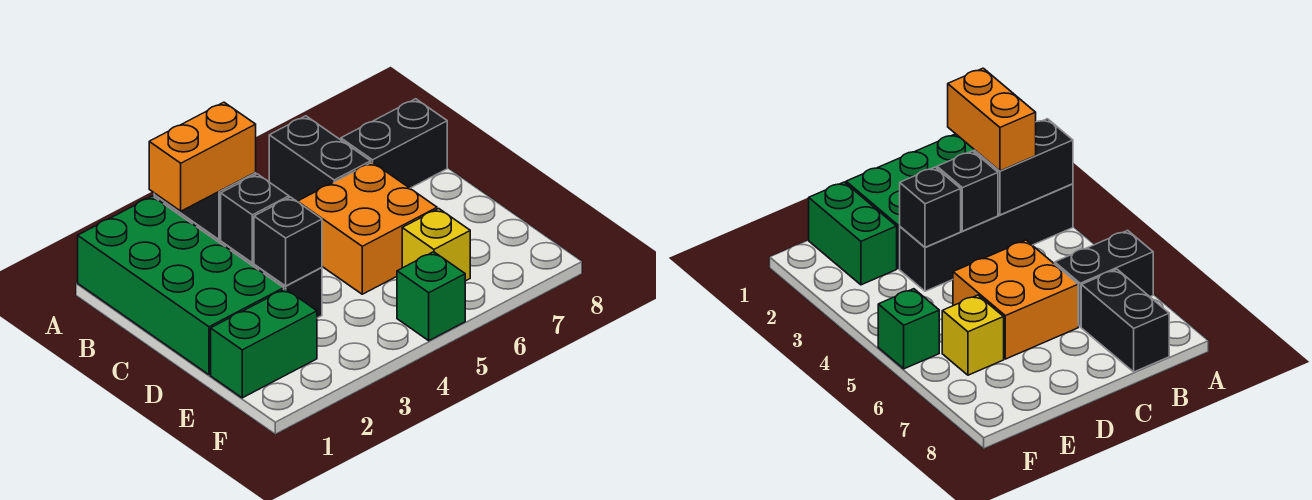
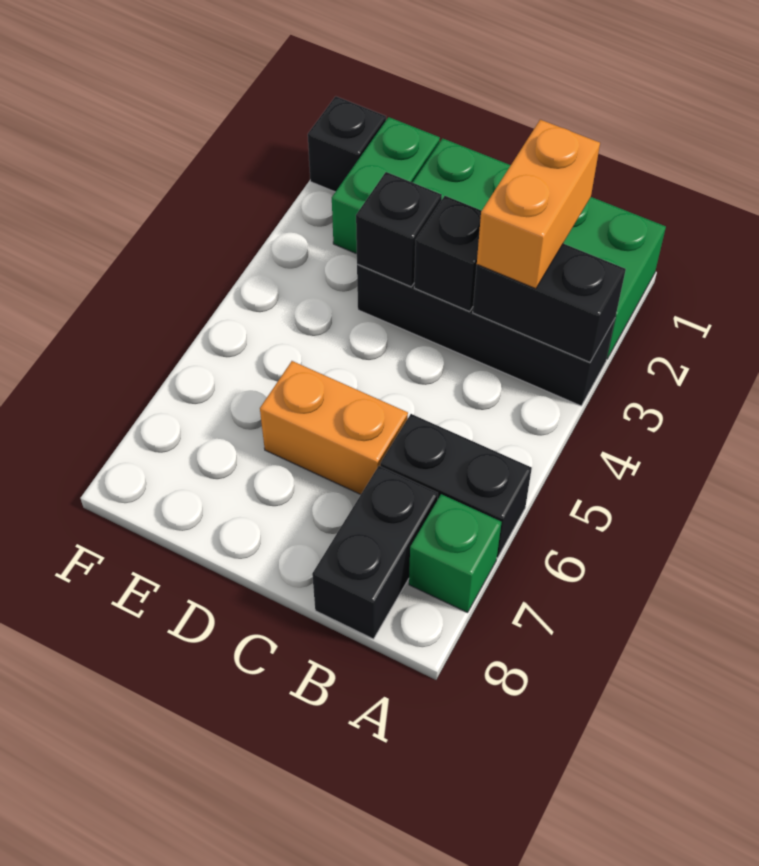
orange brick C5:D6 level 1 -> orange brick C6:D6 level 1
yellow brick E6 level 1 -> none
none -> black brick F1 level 1
green brick F5 level 1 -> green brick A7 level 1

